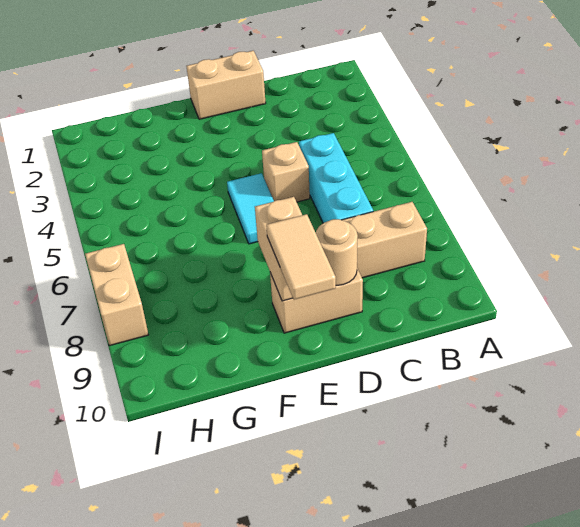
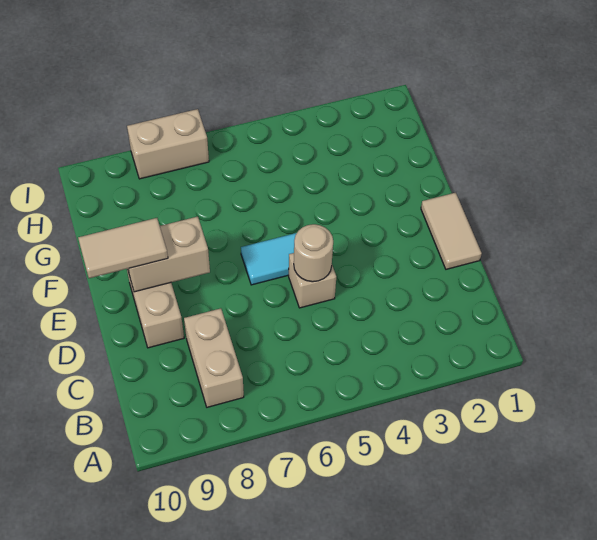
cyan brick C5:C7 level 1 -> none
tan brick D1:E1 level 1 -> tan tile D1:E1 level 1
tan round brick D9 level 2 -> tan round brick D5 level 2

